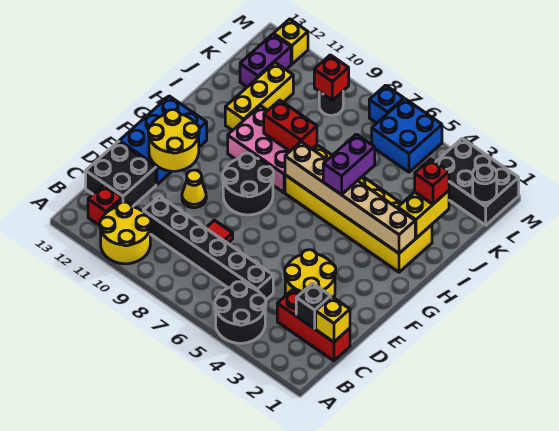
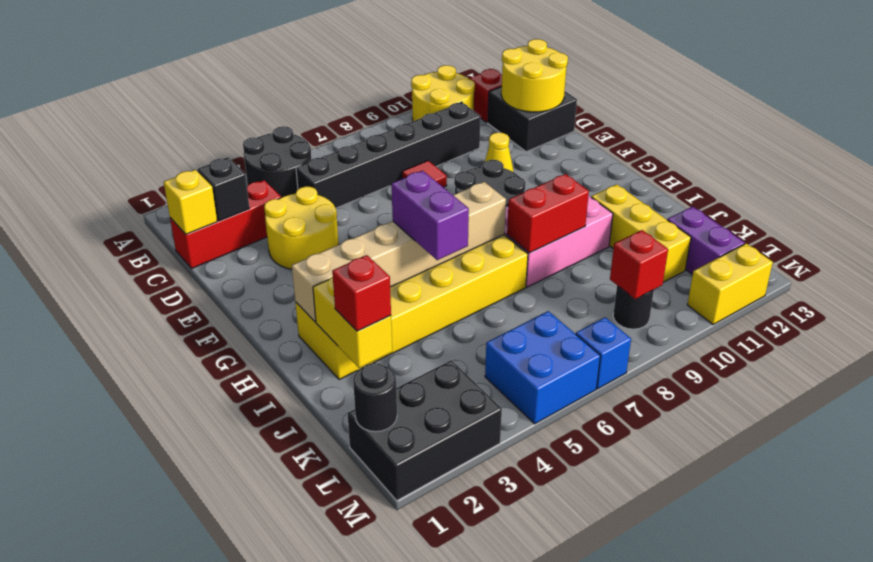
yellow round brick E11:F12 level 2 -> yellow round brick C12:D13 level 2
blue brick E12:G13 level 1 -> none
yellow brick M12 level 1 -> yellow brick M11:M12 level 1

